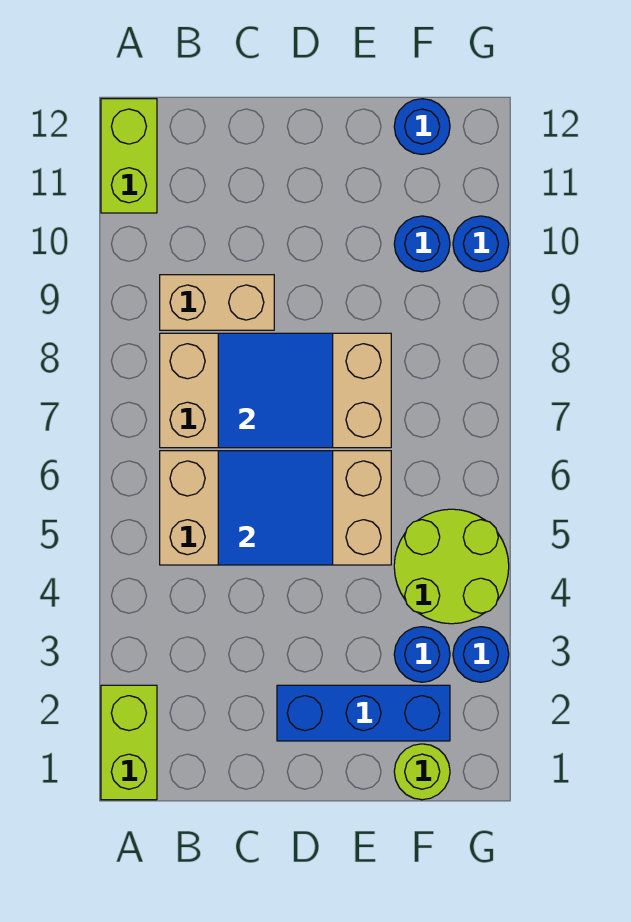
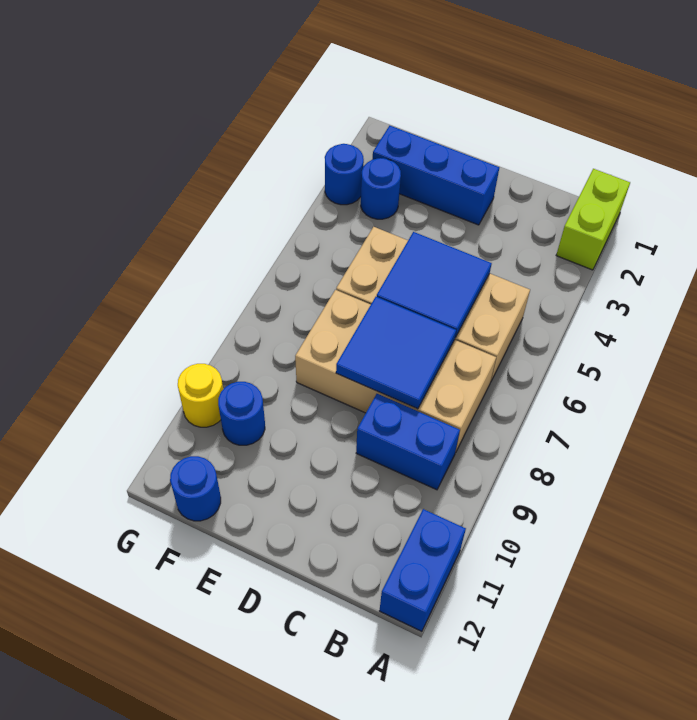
lime brick A11:A12 level 1 -> blue brick A11:A12 level 1
tan brick B9:C9 level 1 -> blue brick B9:C9 level 1
lime round brick F1 level 1 -> none
lime round brick F4:G5 level 1 -> none
blue round brick G10 level 1 -> yellow round brick G10 level 1

